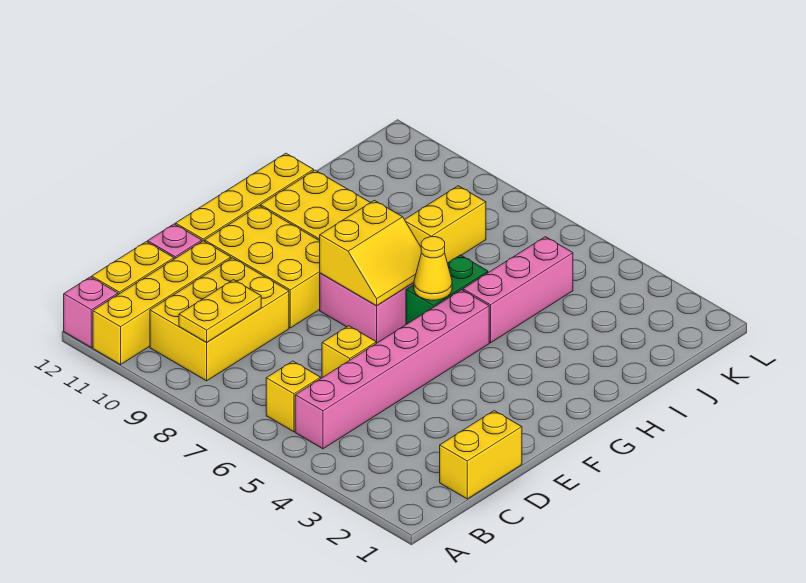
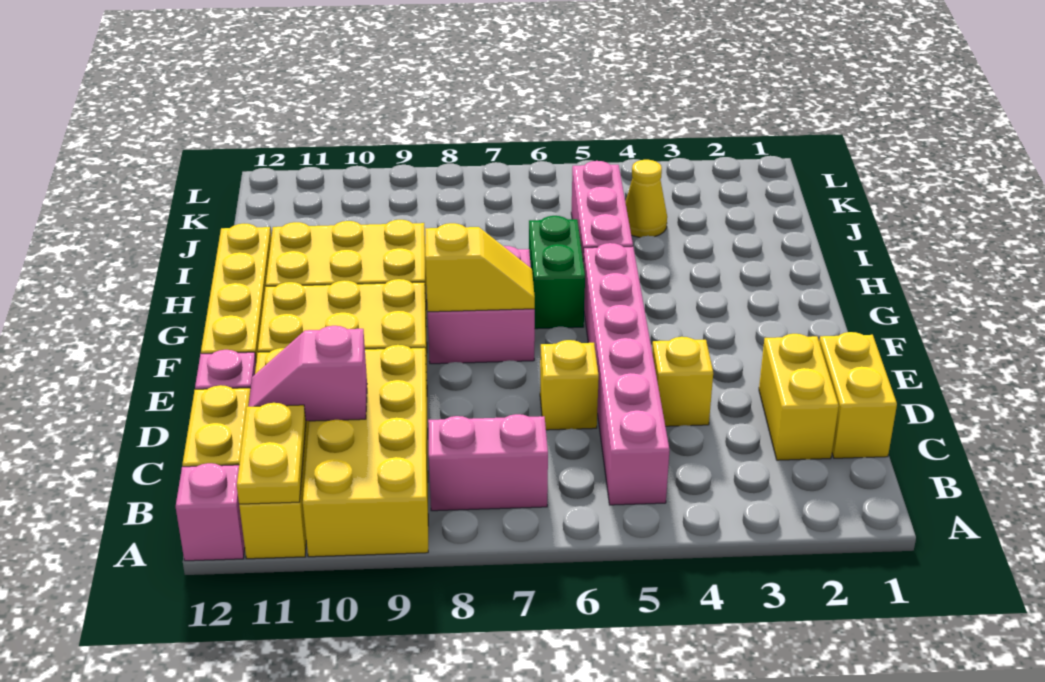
yellow brick B6 level 1 -> yellow brick D4 level 1
none -> pink brick B7:B8 level 1
yellow brick B9:D10 level 1 -> yellow brick A9:D10 level 1
yellow plate B9:C9 level 2 -> yellow plate A11:B11 level 2
none -> pink slope C10:C11 level 2 top 10
yellow slope F7:G8 level 2 top 8 -> yellow slope F7:F8 level 2 top 8
yellow cone G6 level 2 -> yellow cone J4 level 1
yellow brick I8:J8 level 1 -> yellow brick C2:D2 level 1

